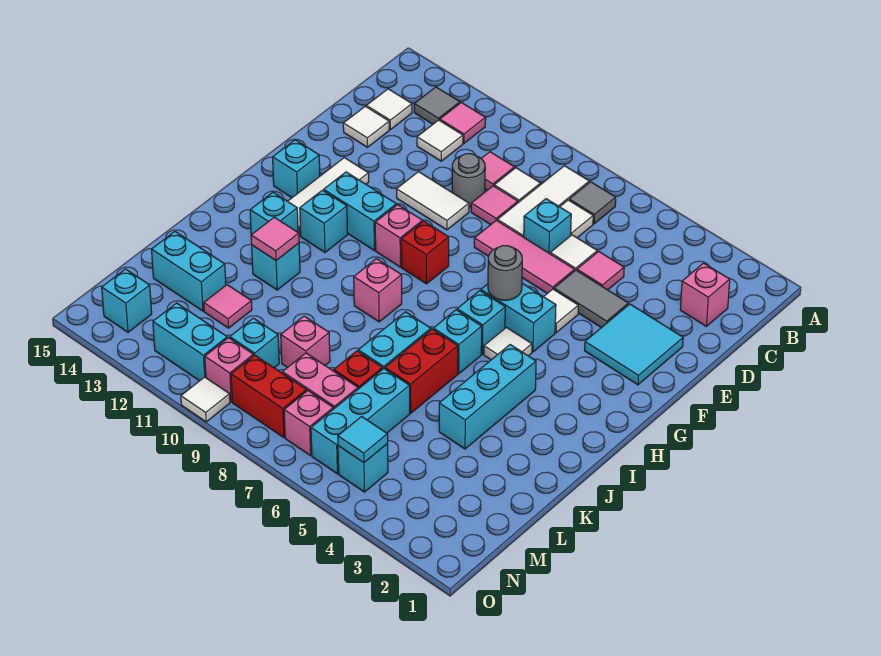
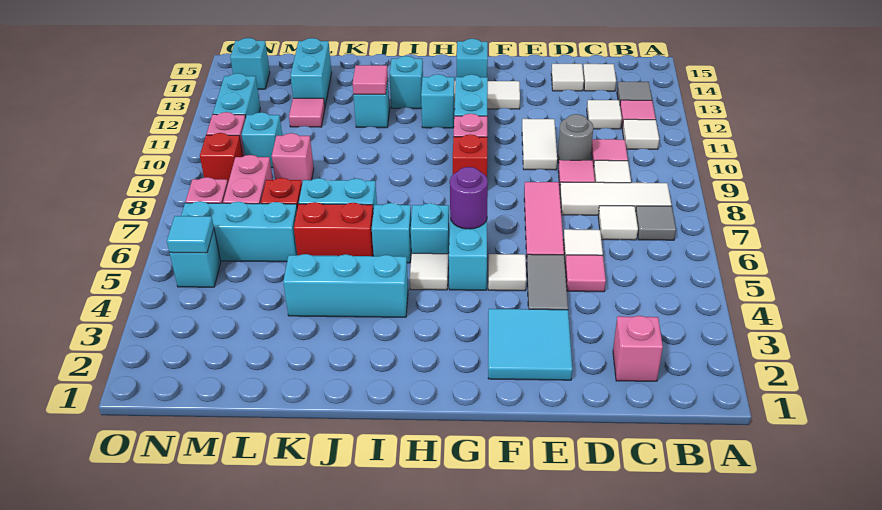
cyan brick D7 level 1 -> none
grey round brick G6 level 2 -> purple round brick G6 level 2
pink brick I9 level 1 -> none
red brick N8:N9 level 1 -> red brick N9 level 1
white tile O10 level 1 -> white tile B11 level 1

